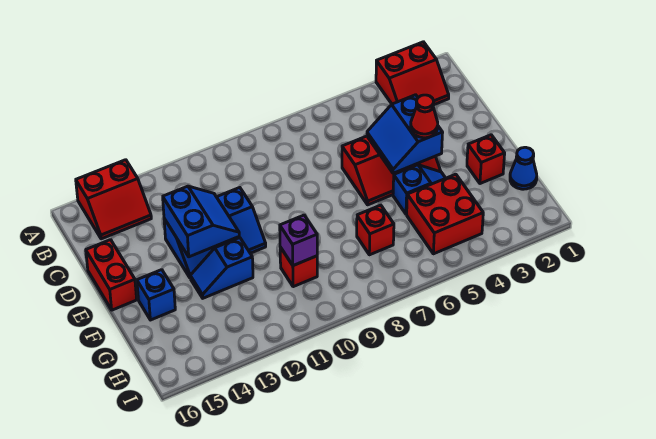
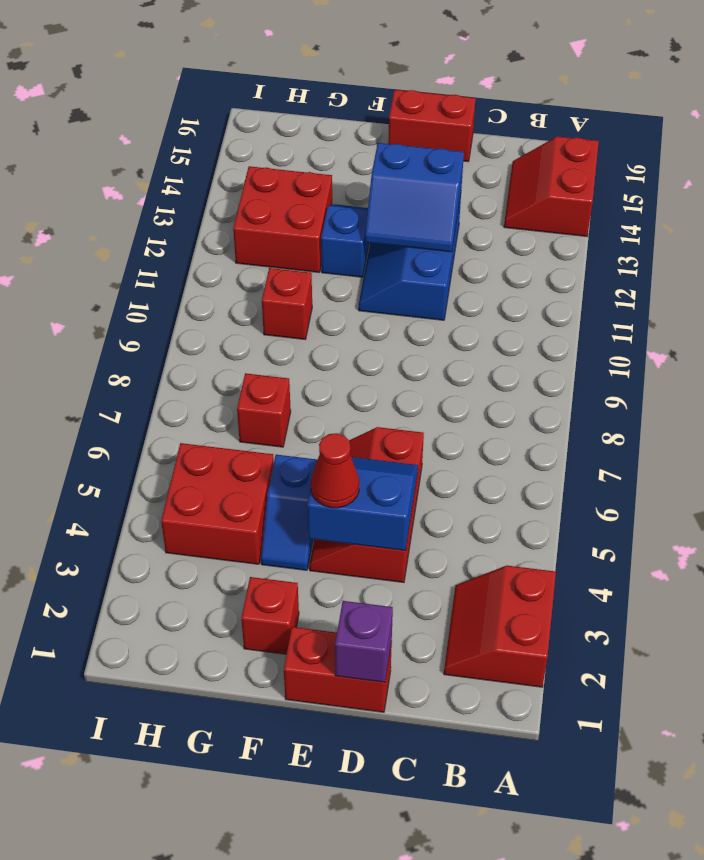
none -> red brick D1:E1 level 1
blue brick F15 level 1 -> none
blue cone G1 level 1 -> none
purple brick G10 level 2 -> purple brick D1 level 2
none -> red brick G12:H13 level 1

